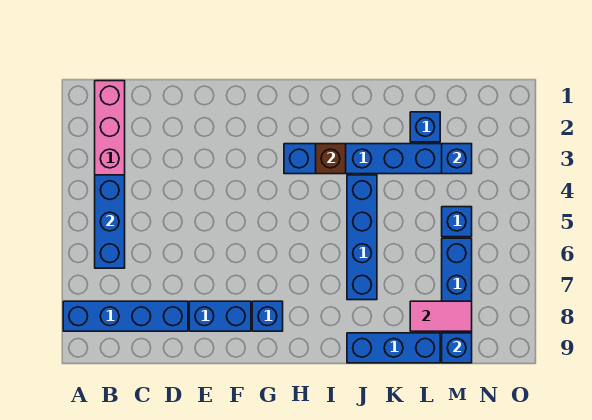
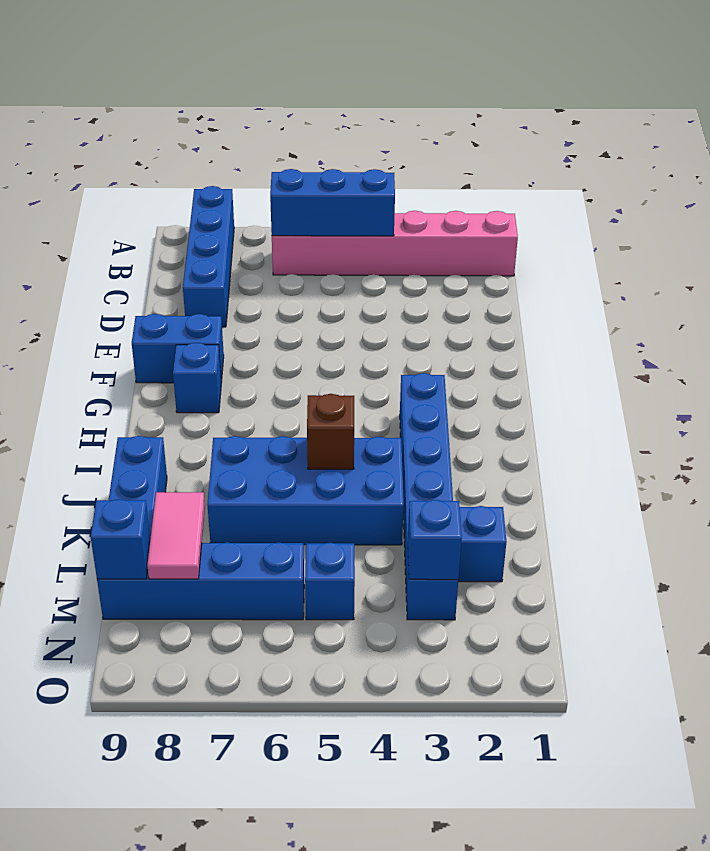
blue brick E8:F8 level 1 -> blue brick F8:F9 level 1
brown brick I3 level 2 -> brown brick J5 level 2
blue brick J4:J7 level 1 -> blue brick J4:K7 level 1

